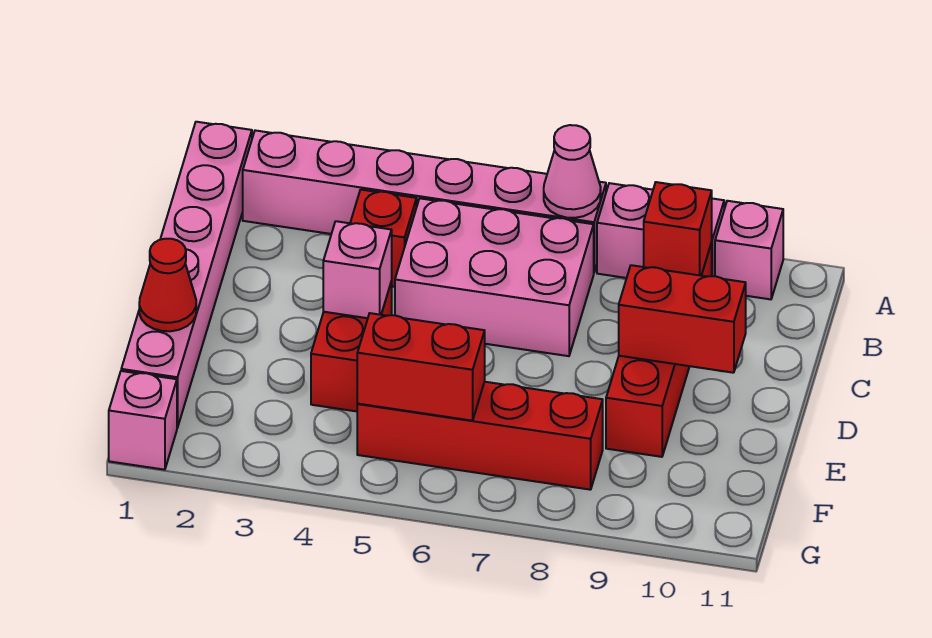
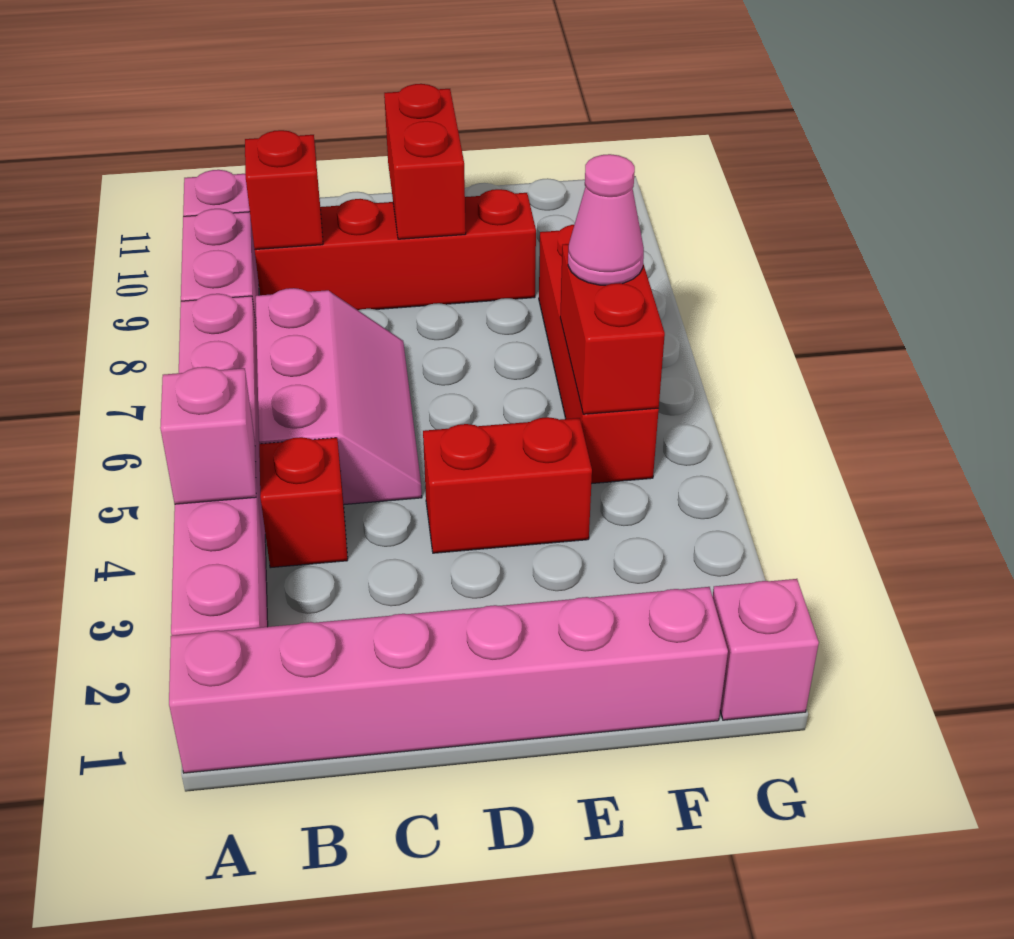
pink cone A7 level 2 -> pink cone F6 level 3
pink brick B5:C7 level 1 -> pink slope B5:C7 level 1 top B
pink brick D4 level 2 -> pink brick A4 level 2
red cone E1 level 2 -> none

